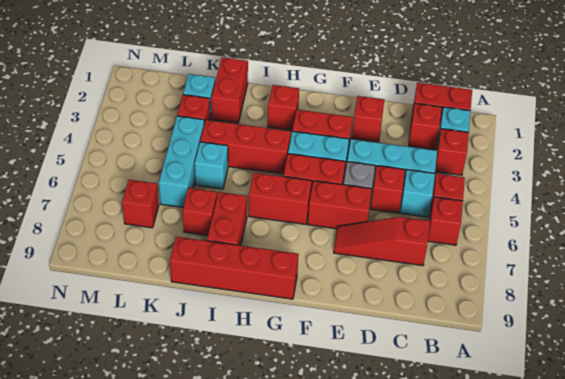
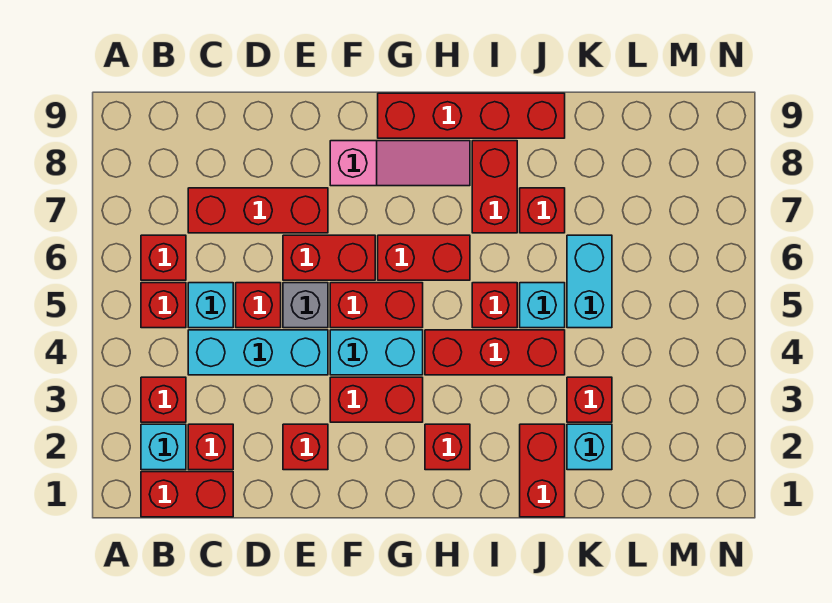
red slope C7:E7 level 1 top C -> red brick C7:E7 level 1
none -> pink slope F8:H8 level 1 top F
cyan brick K4:K6 level 1 -> cyan brick K5:K6 level 1
red brick L7 level 1 -> red brick I5 level 1

